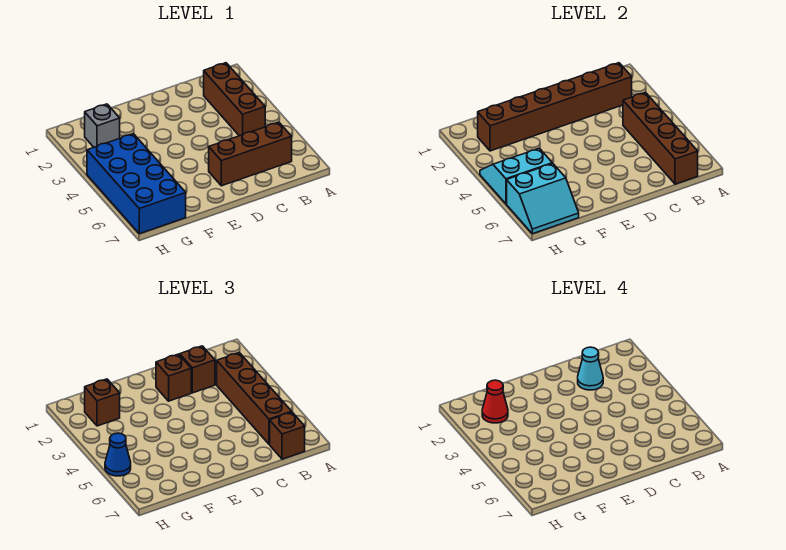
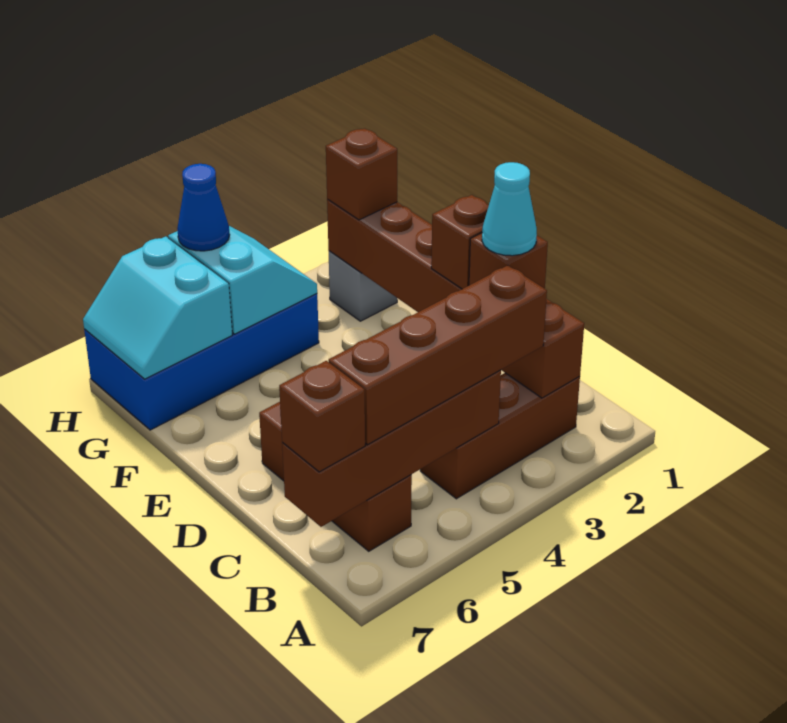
red cone G2 level 4 -> none

